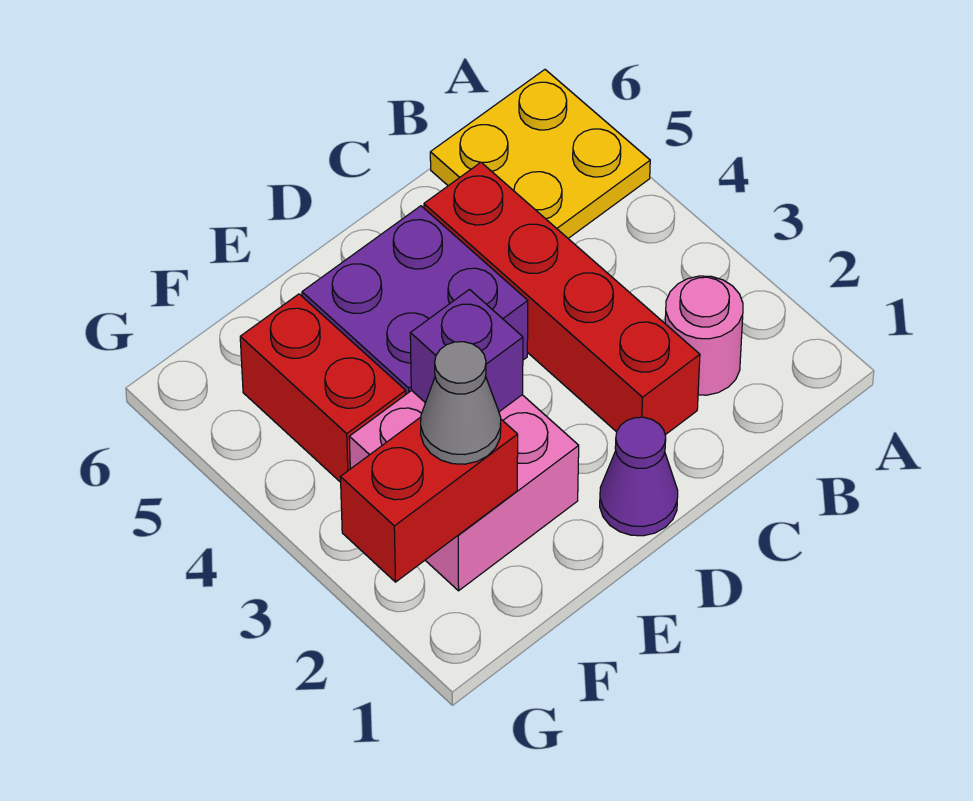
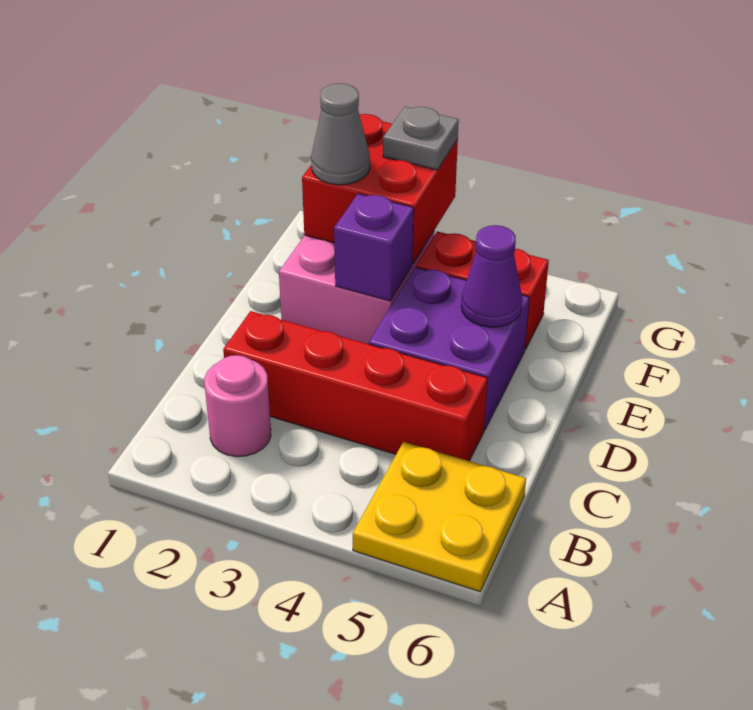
purple cone D1 level 1 -> purple cone E5 level 2
red brick F2:G2 level 2 -> red brick F2:G3 level 2
none -> grey plate G3 level 3

